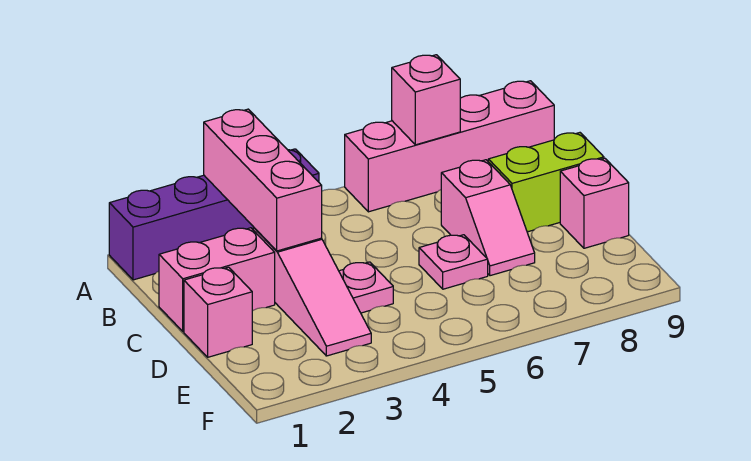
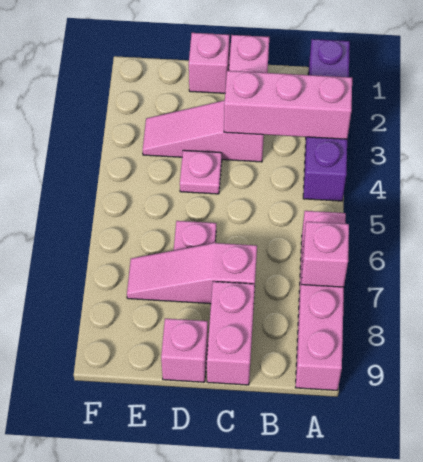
pink slope C7:D7 level 1 top C -> pink slope C7:E7 level 1 top C
lime brick C8:C9 level 1 -> pink brick C8:C9 level 1

